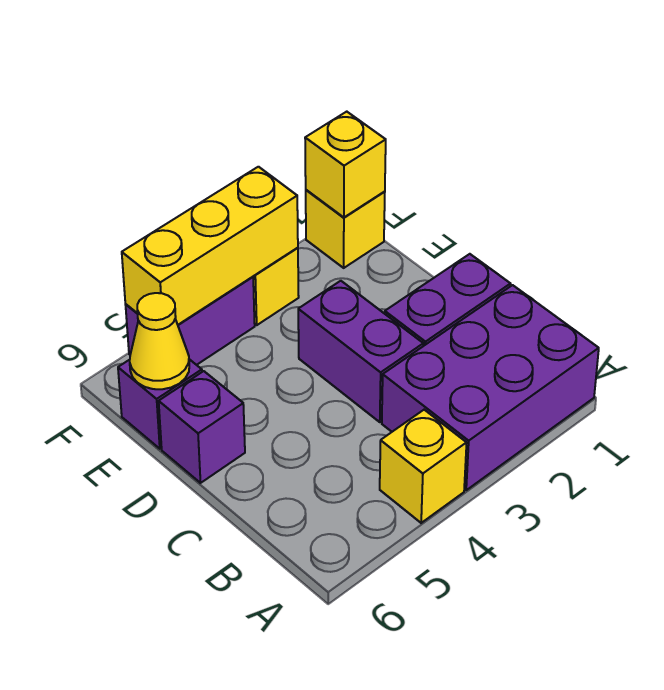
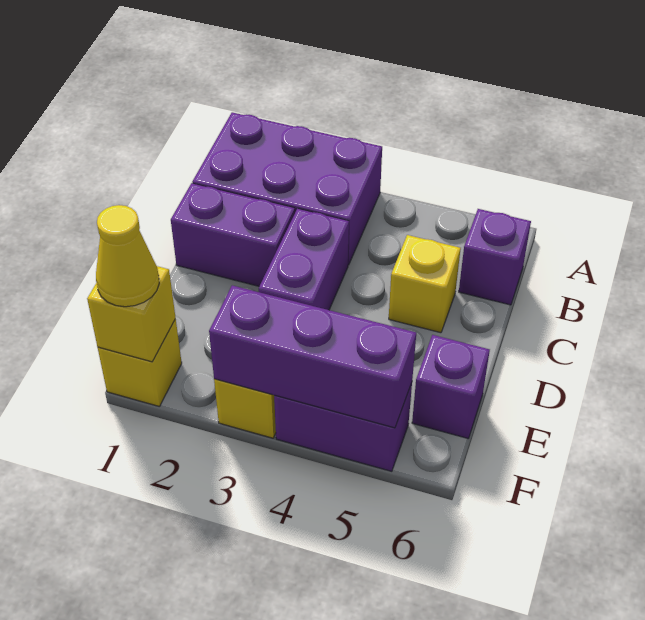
yellow brick A4 level 1 -> yellow brick C5 level 1
purple brick D6 level 1 -> purple brick B6 level 1
yellow cone E6 level 2 -> yellow cone F1 level 3
yellow brick F3:F5 level 2 -> purple brick F3:F5 level 2

